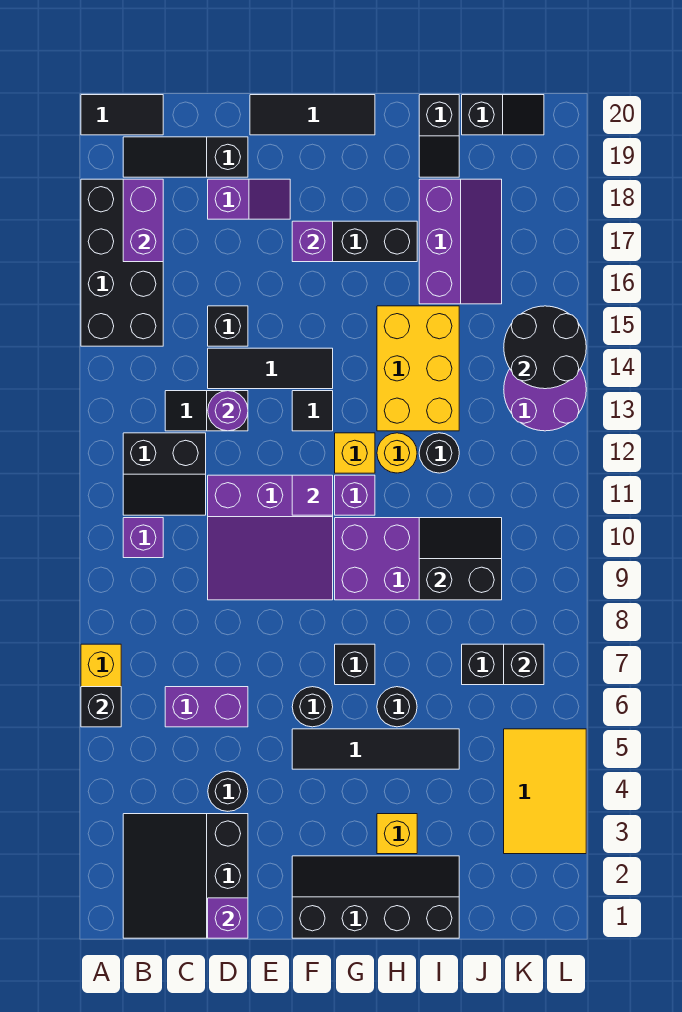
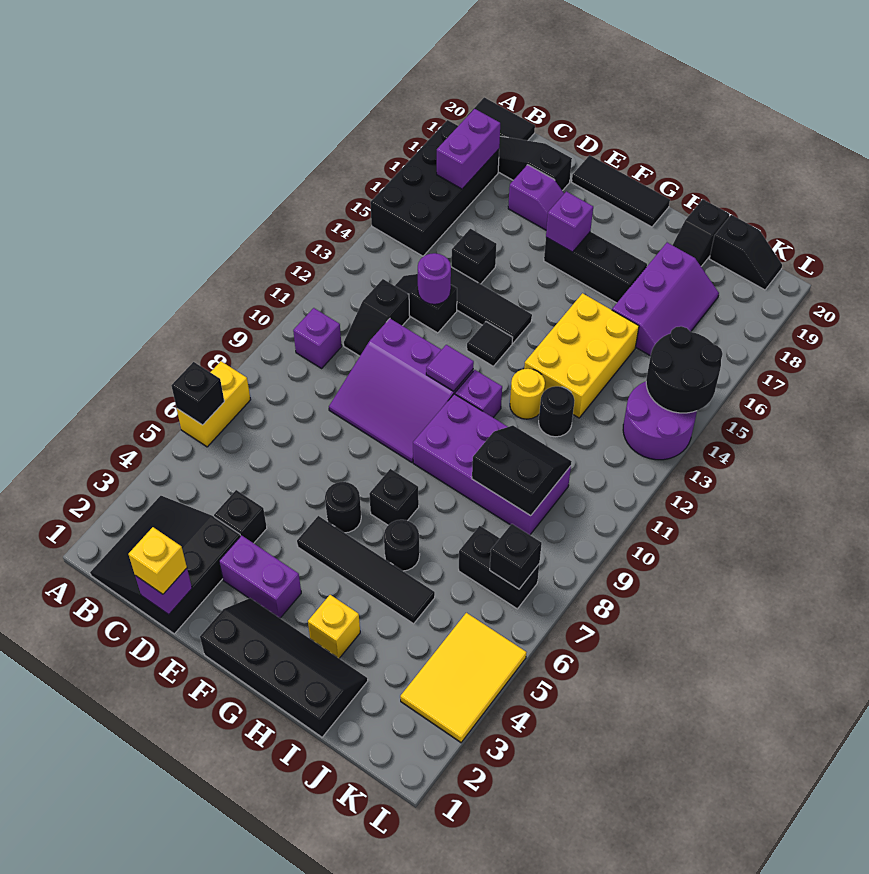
black slope B11:C12 level 1 top 12 -> black slope C11:C12 level 1 top 12
purple brick C6:D6 level 1 -> purple brick E3:F3 level 1
black round brick D4 level 1 -> black brick D4 level 1
yellow brick G12 level 1 -> yellow brick D1 level 3

